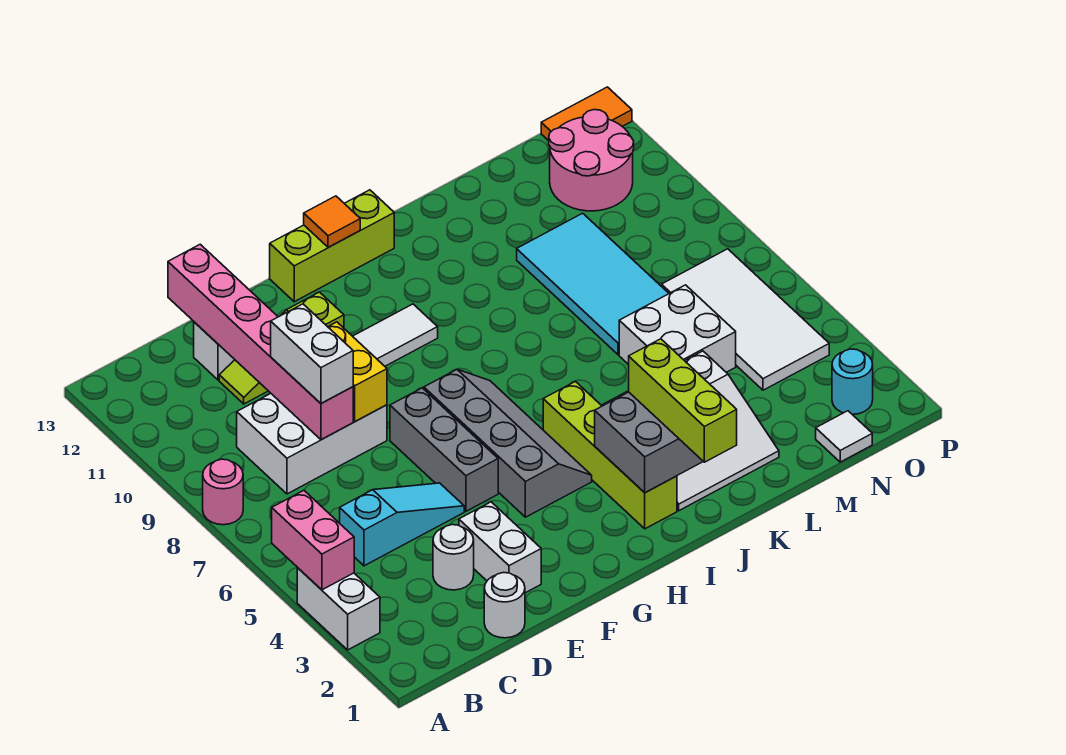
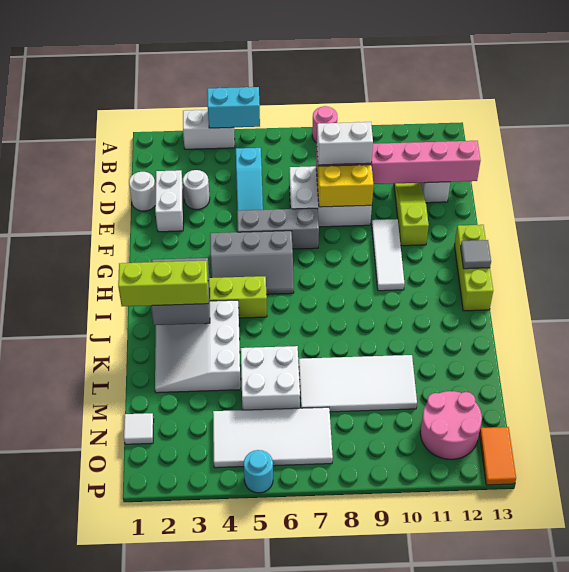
pink brick A4:A5 level 2 -> cyan brick A4:A5 level 2
white brick C8:E9 level 1 -> white brick D7:E9 level 1
white brick E2:E3 level 1 -> white brick D2:E2 level 1
grey slope G4:H7 level 1 top G -> grey slope G4:H6 level 1 top G
orange tile H13 level 2 -> grey tile H13 level 2
cyan tile L7:M10 level 1 -> white tile L7:M10 level 1
cyan round brick O2 level 1 -> cyan round brick P5 level 1

